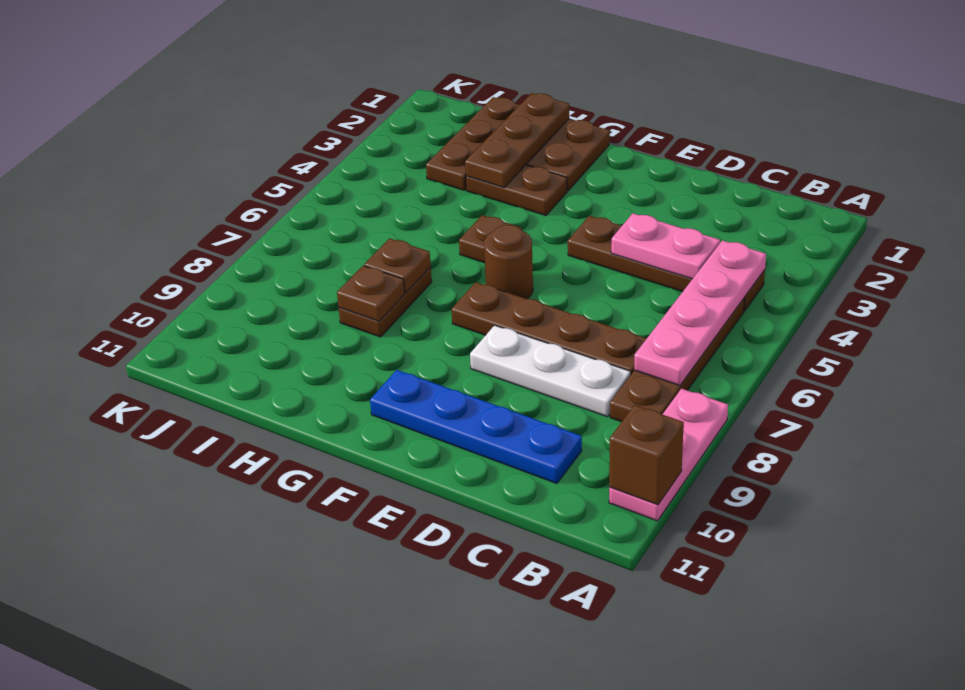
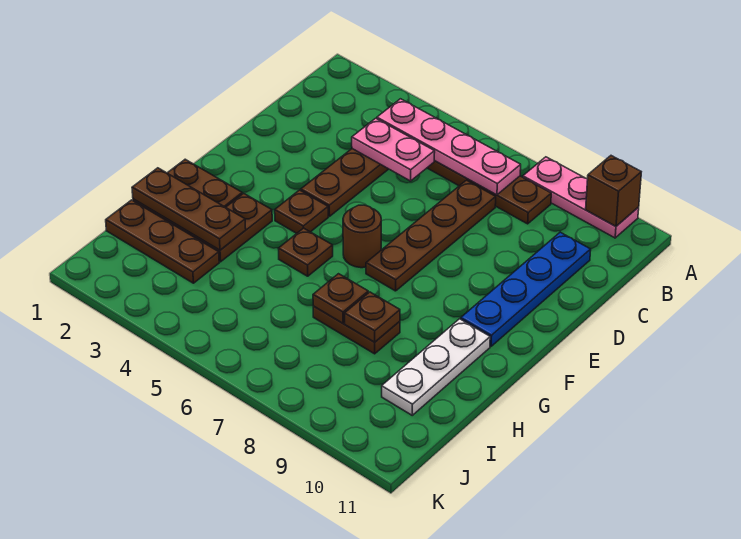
pink plate C4:D4 level 2 -> pink plate C4:C5 level 2
white plate C8:E8 level 1 -> white plate G10:I10 level 1
none -> brown plate F4 level 1

